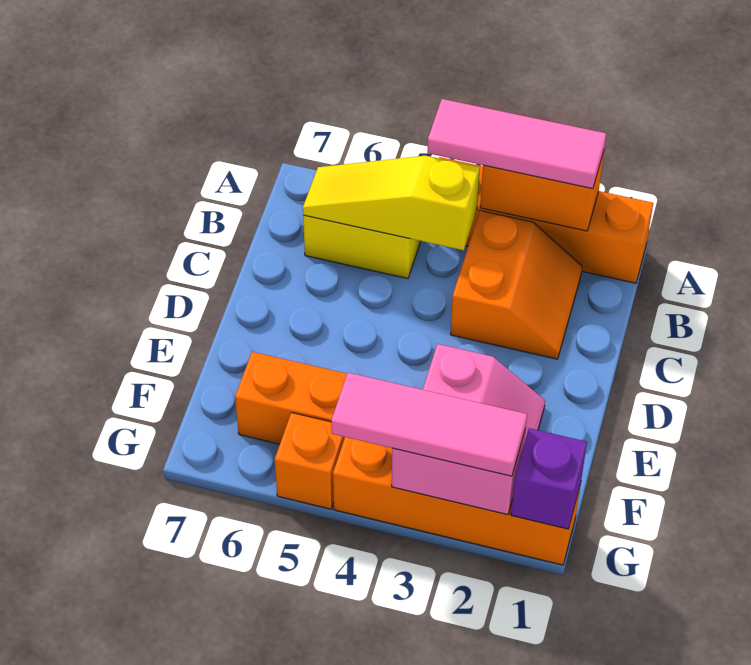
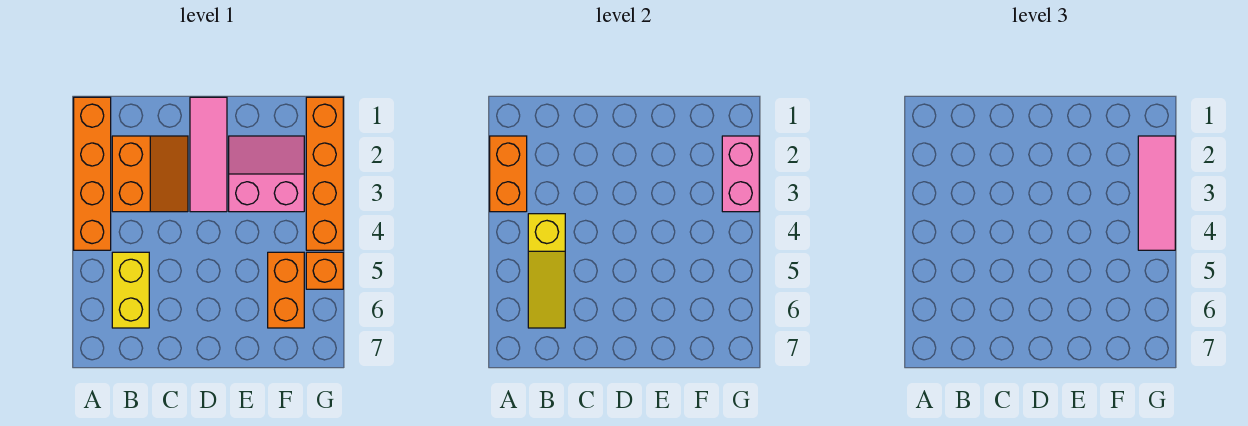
pink tile A2:A4 level 3 -> pink tile D1:D3 level 1
orange slope B2:C3 level 1 top 3 -> orange slope B2:C3 level 1 top B
purple brick G1 level 2 -> none

